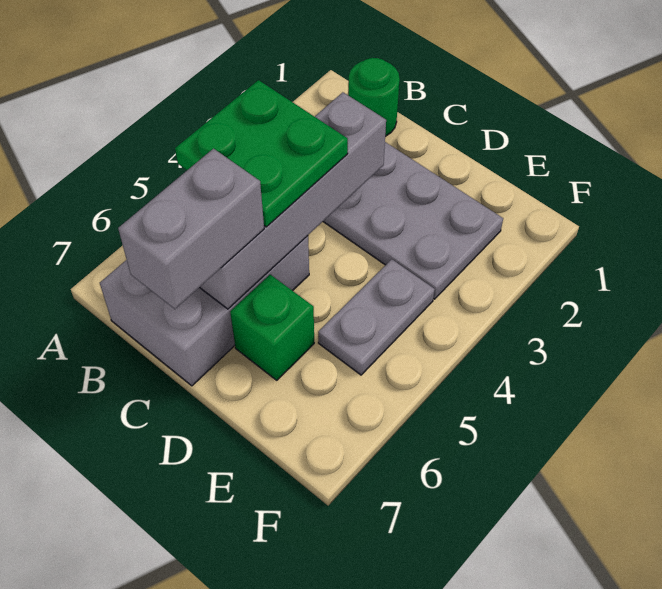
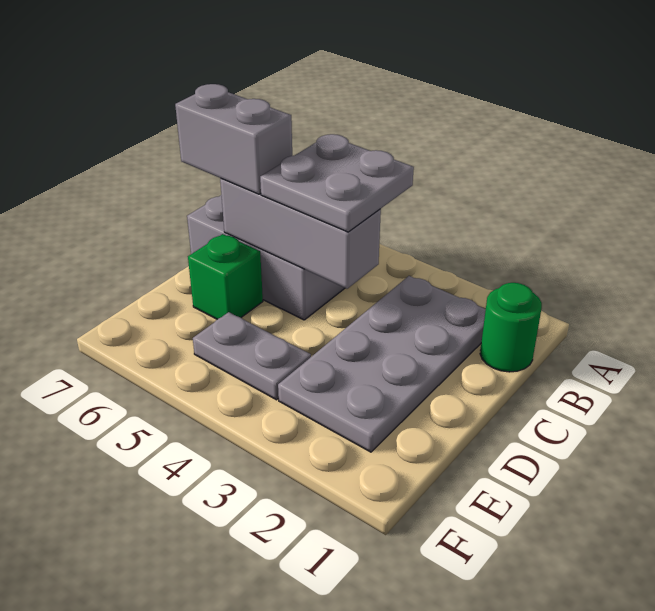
green plate B4:C5 level 3 -> grey plate B4:C5 level 3
grey brick C3:C6 level 2 -> grey brick C4:C6 level 2

